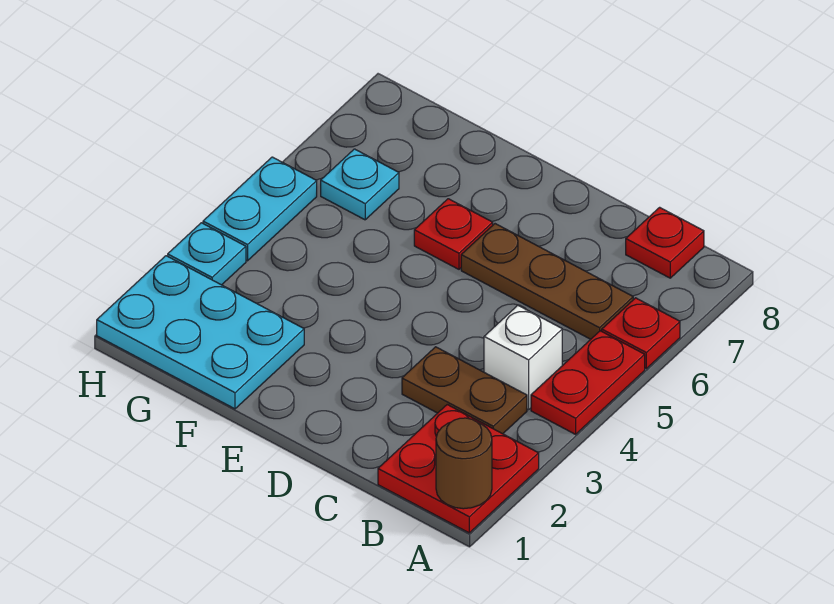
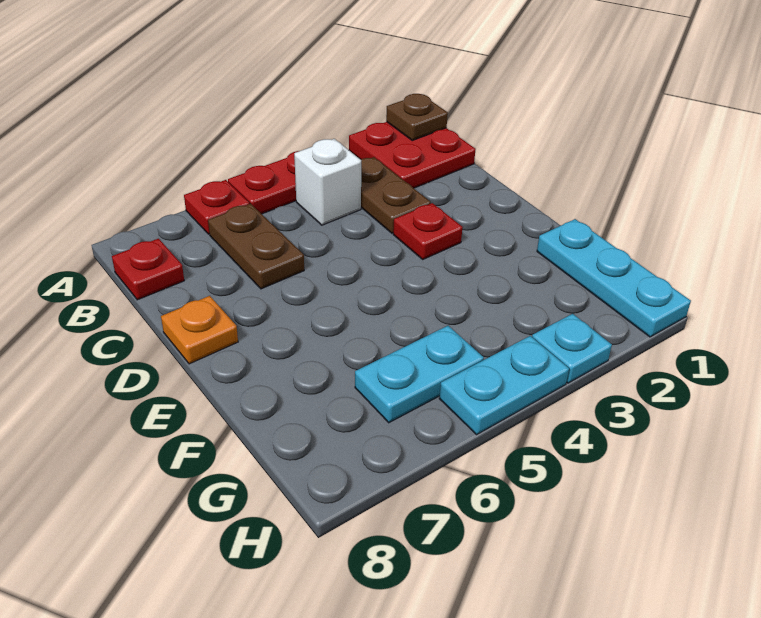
brown round brick A1 level 2 -> brown plate A1 level 2
brown plate B6:D6 level 1 -> brown plate B6:C6 level 1
none -> orange plate D8 level 1
red plate E6 level 1 -> red plate D3 level 1
cyan plate F1:H2 level 1 -> cyan plate F1:H1 level 1
cyan plate G6 level 1 -> cyan plate G5:G6 level 1

